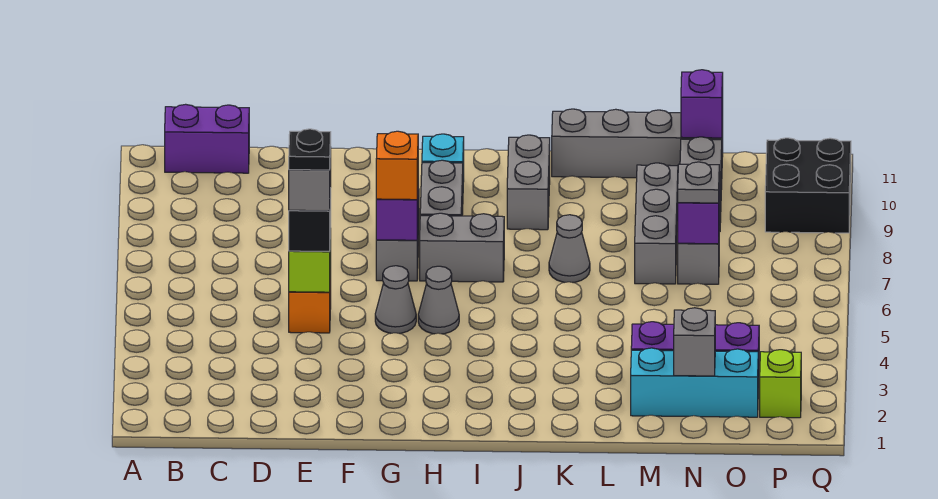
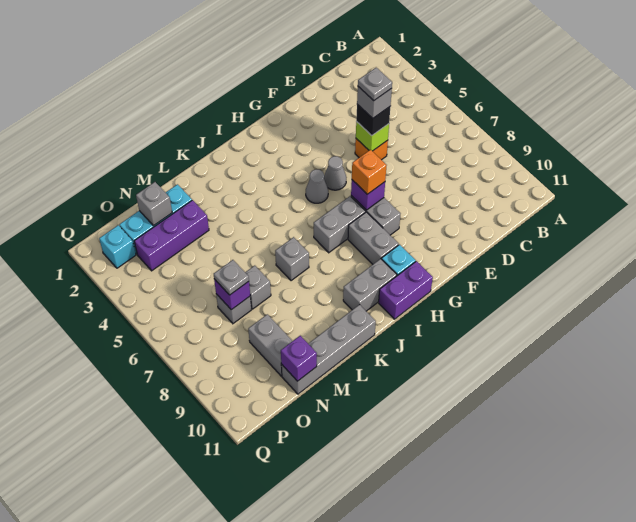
purple brick B11:C11 level 1 -> purple brick H11:I11 level 1
black plate E5 level 5 -> grey plate E5 level 5
grey brick J9:J10 level 1 -> grey brick I10:J10 level 1
grey cone K7 level 1 -> grey brick K7 level 1
grey brick M7:M9 level 1 -> grey brick M7 level 1
lime brick P2 level 1 -> cyan brick P2 level 1
black brick P9:Q10 level 1 -> none

